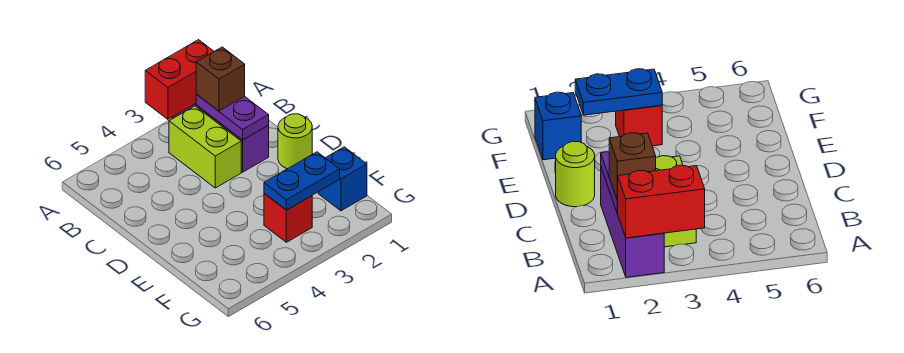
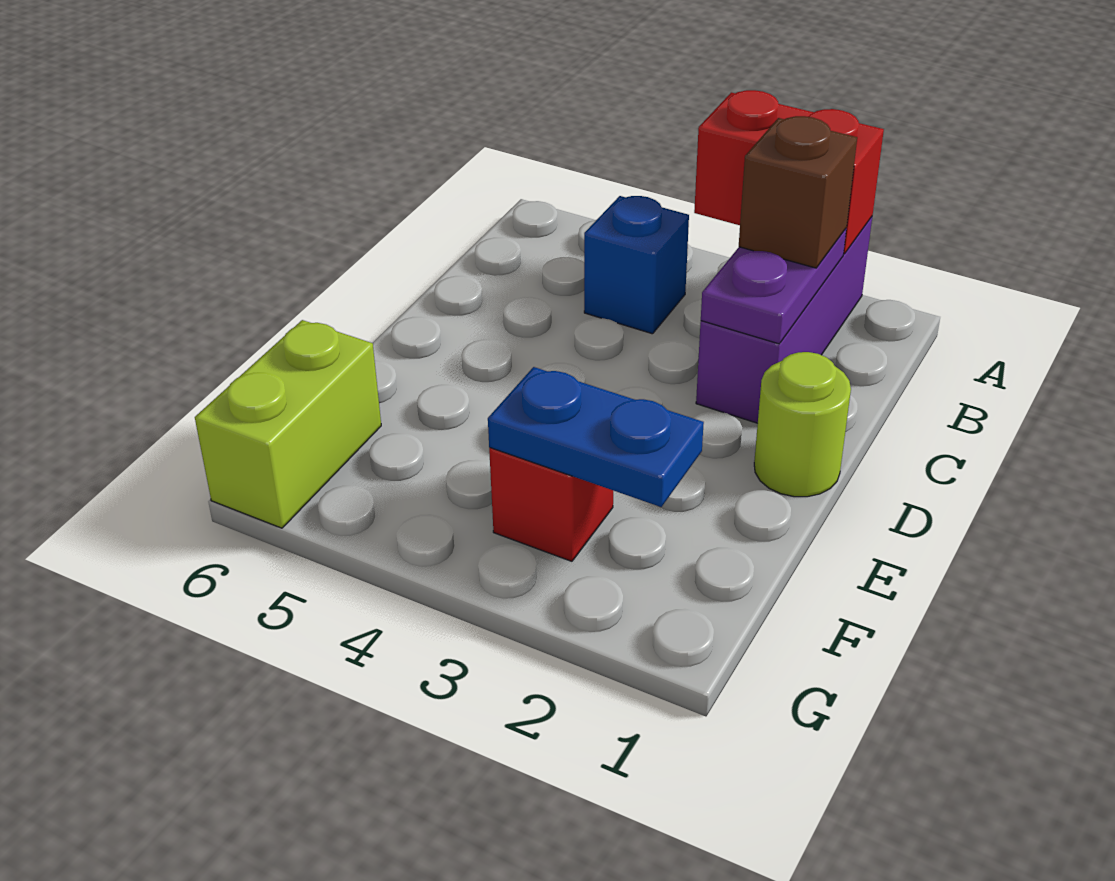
lime brick B3:C3 level 1 -> lime brick F6:G6 level 1
blue brick F1 level 1 -> blue brick B4 level 1

